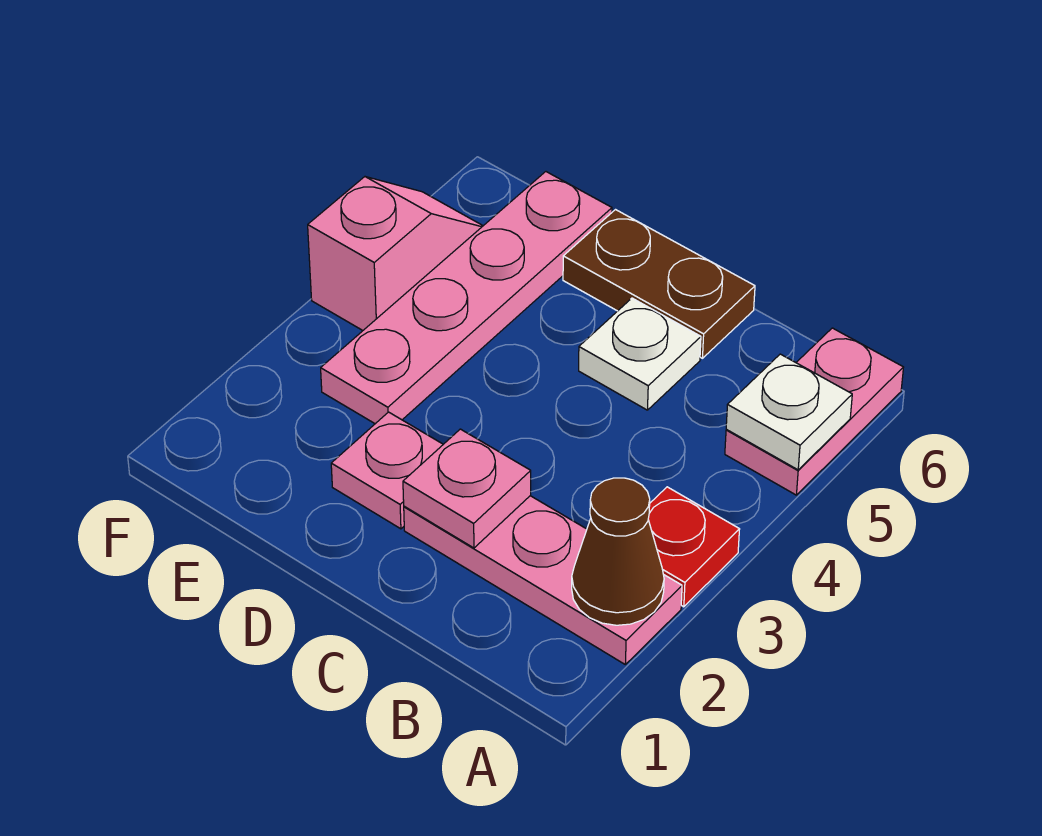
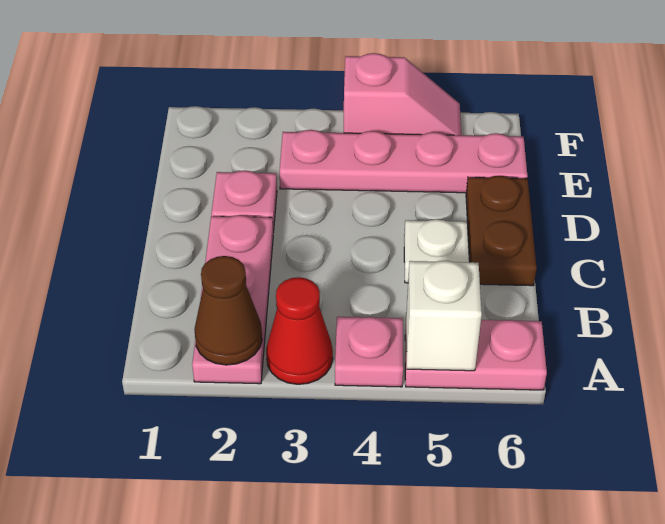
red plate A3 level 1 -> red cone A3 level 1
white plate A5 level 2 -> white brick A5 level 2
pink plate C2 level 2 -> pink plate A4 level 1

